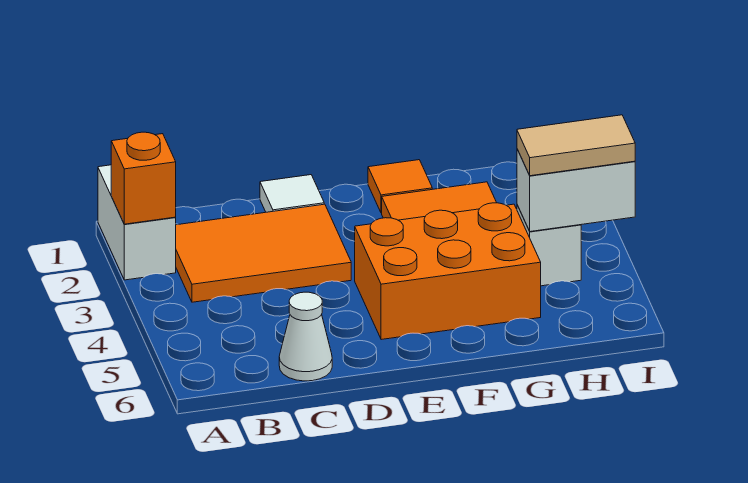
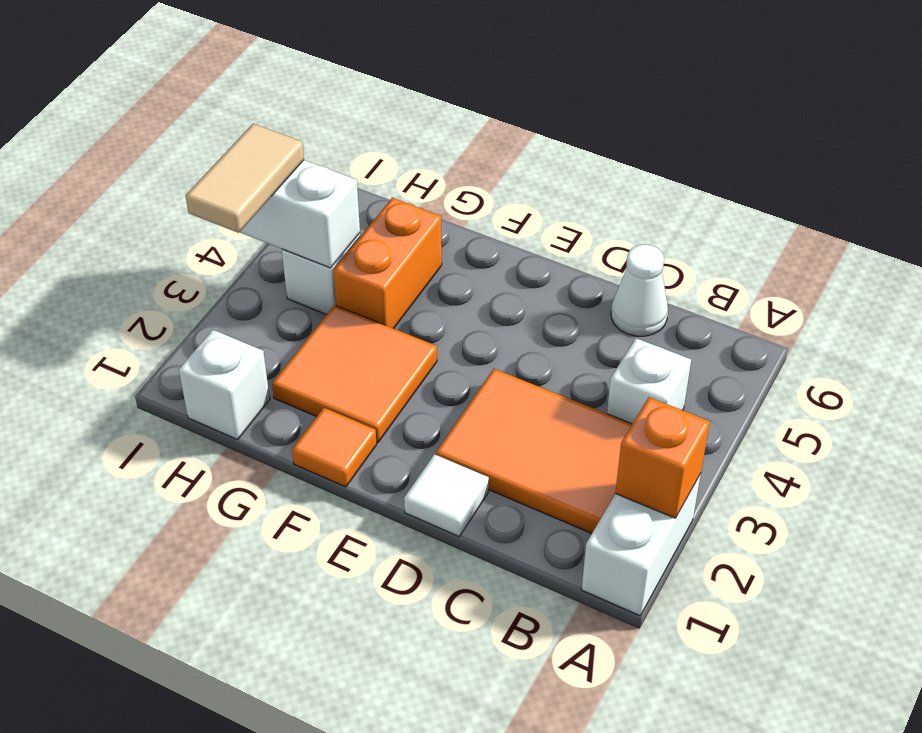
none -> white brick B4 level 1
orange brick E4:G5 level 1 -> orange brick G4:G5 level 1
none -> white brick H1 level 1
tan tile H4:I4 level 3 -> tan tile I3:I4 level 3

